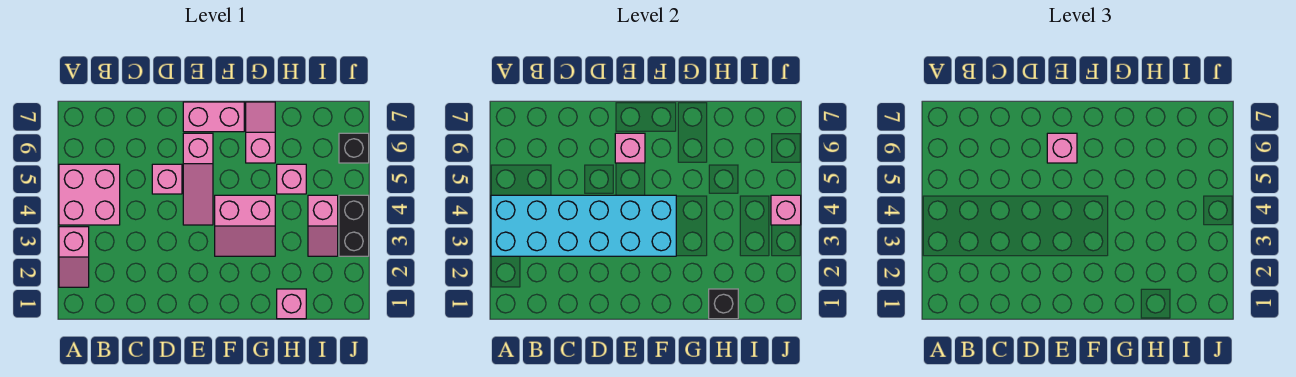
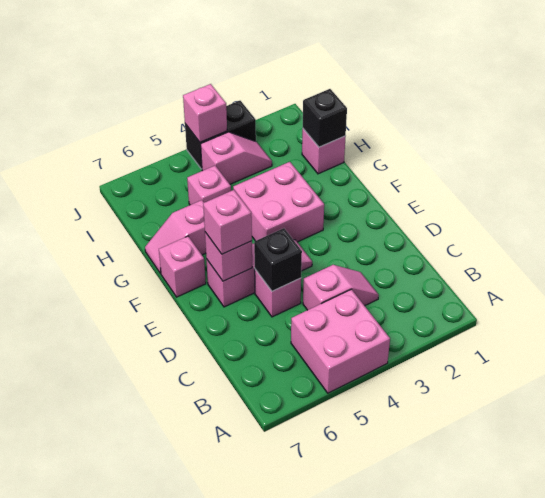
pink slope A2:A3 level 1 top 3 -> pink slope C3:C4 level 1 top 4
cyan brick A3:F4 level 2 -> none
pink brick E7:F7 level 1 -> pink brick F7 level 1
pink slope F3:G4 level 1 top 4 -> pink brick F3:G4 level 1
black brick J6 level 1 -> black brick D5 level 2

